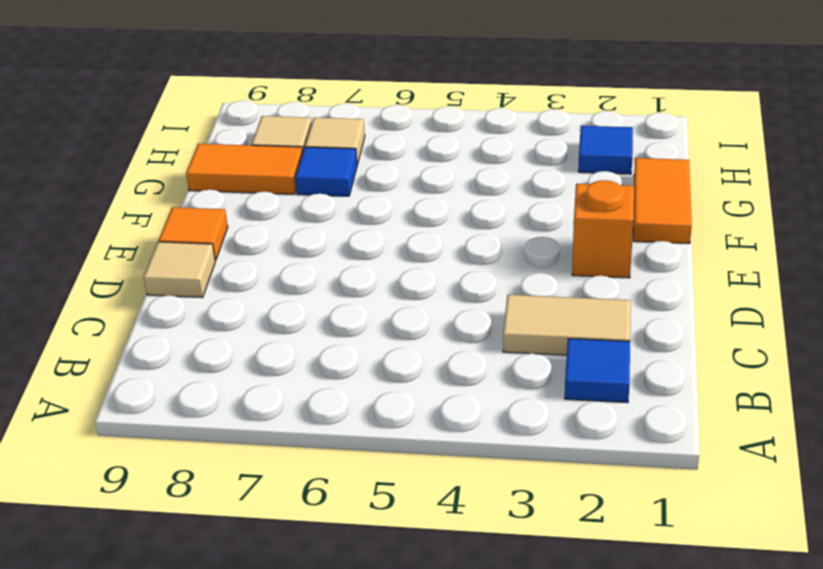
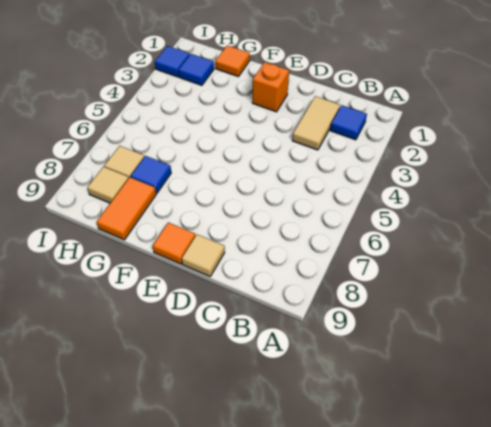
orange tile F1:G1 level 1 -> orange tile G1 level 1
none -> blue tile I2 level 1

